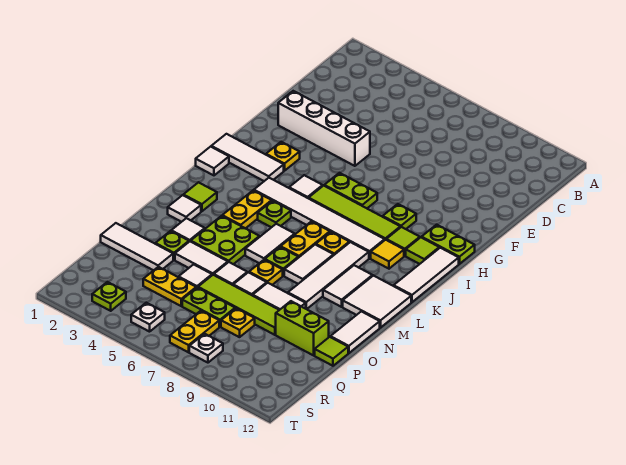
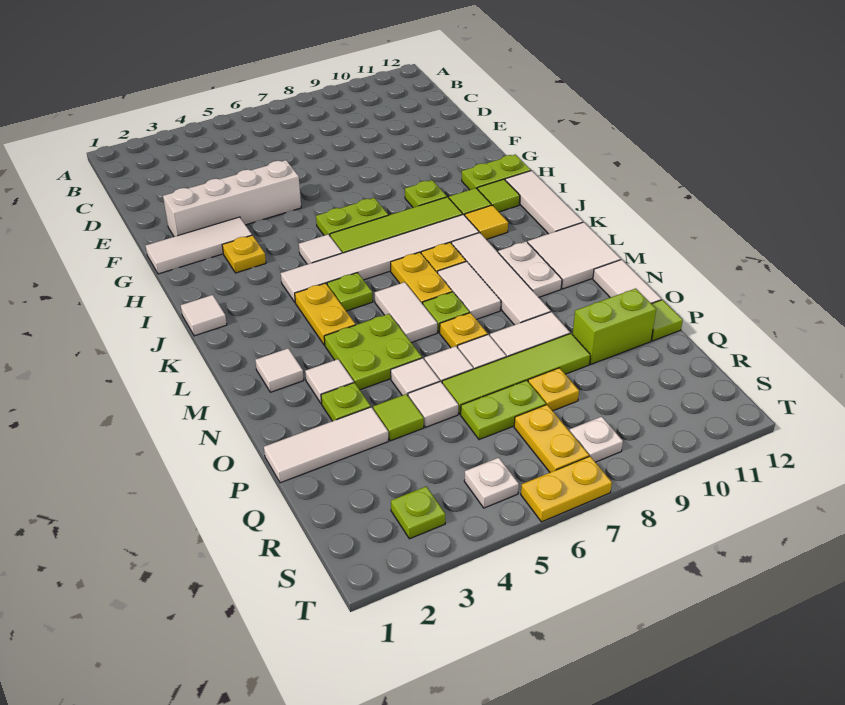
white tile I1:I3 level 1 -> white tile G1:G3 level 1
lime tile L2 level 1 -> lime tile P4 level 1
white tile L10:M10 level 1 -> white plate L10:M10 level 1
white tile O4:O5 level 1 -> white tile O5 level 1
yellow plate Q4:Q5 level 1 -> yellow plate T6:T7 level 1

